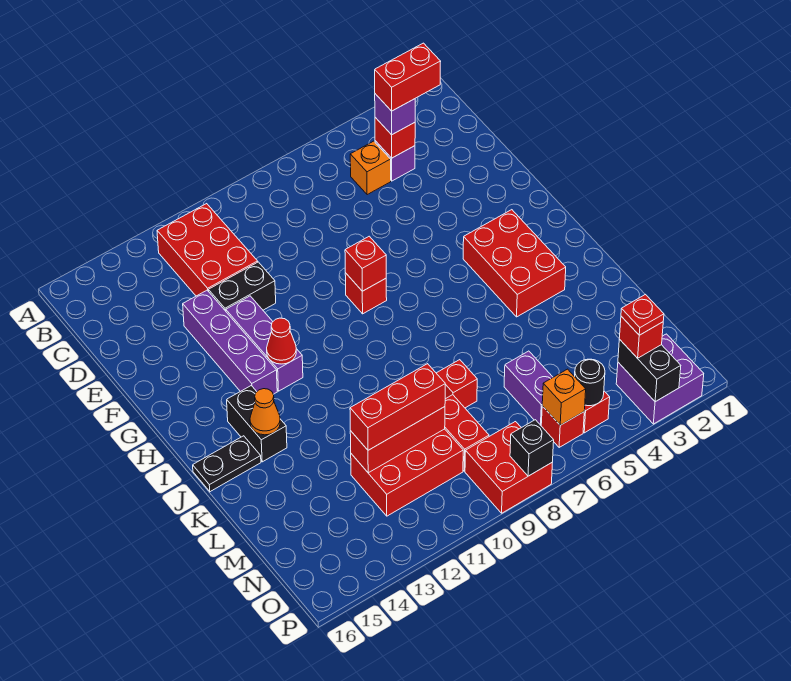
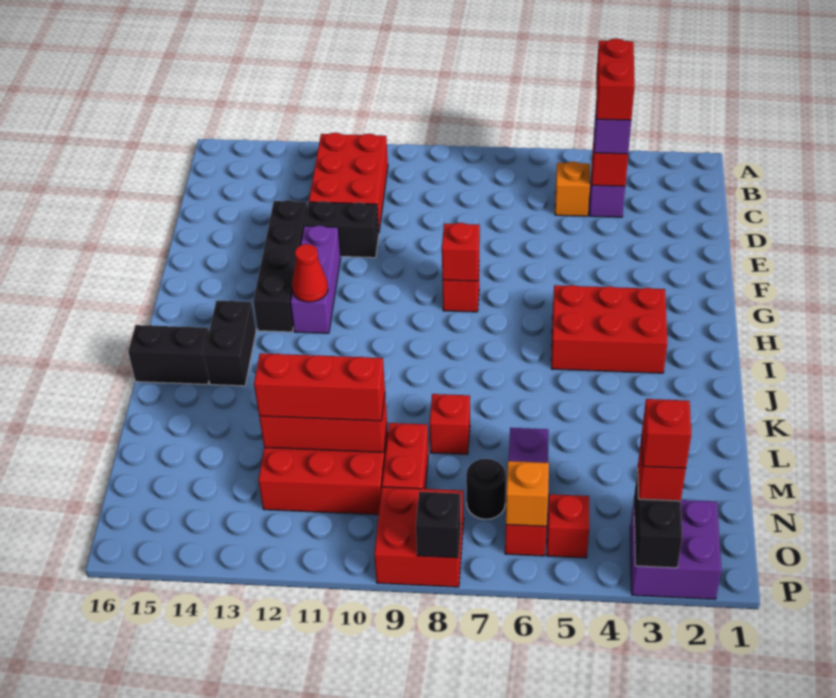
red brick C3:C4 level 4 -> red brick B4:C4 level 4
purple brick E13:H13 level 1 -> black brick E13:H13 level 1
red brick H3:J4 level 1 -> red brick H3:I5 level 1
orange cone J14 level 2 -> none
black plate J15:J16 level 1 -> black brick J15:J16 level 1
red plate O3 level 4 -> red brick O3 level 4
black round brick O5 level 2 -> black round brick N7 level 1

